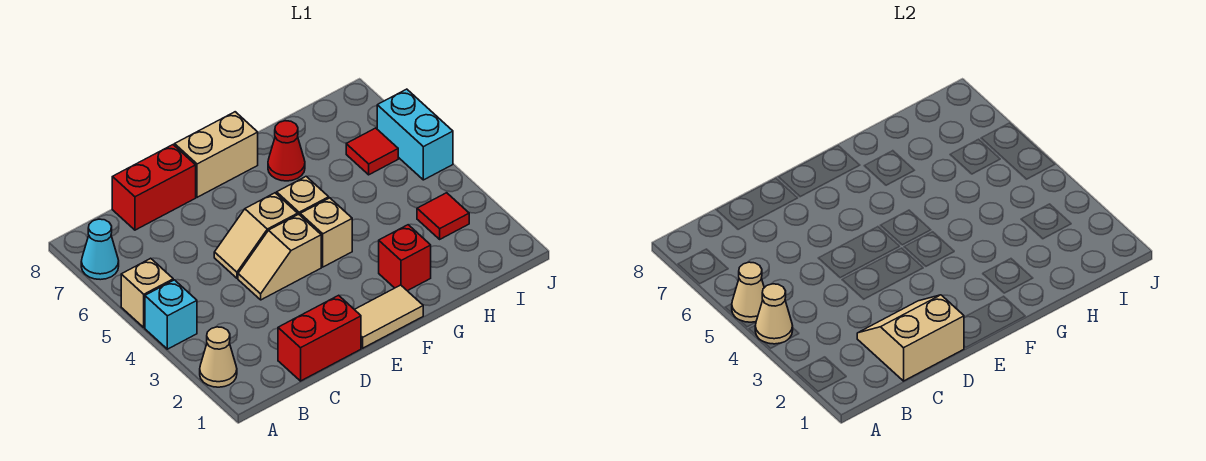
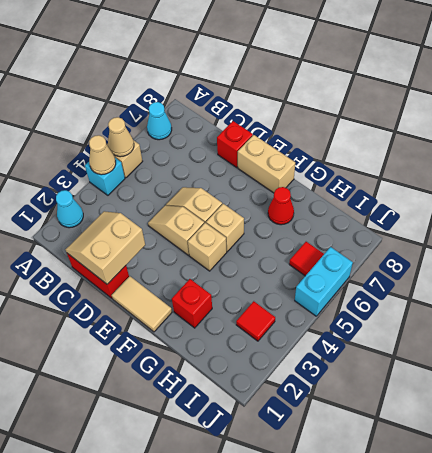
tan cone A2 level 1 -> cyan cone A2 level 1
tan slope C1:D2 level 2 top 1 -> tan slope C1:D2 level 2 top D
red brick C8:D8 level 1 -> red brick D8 level 1

